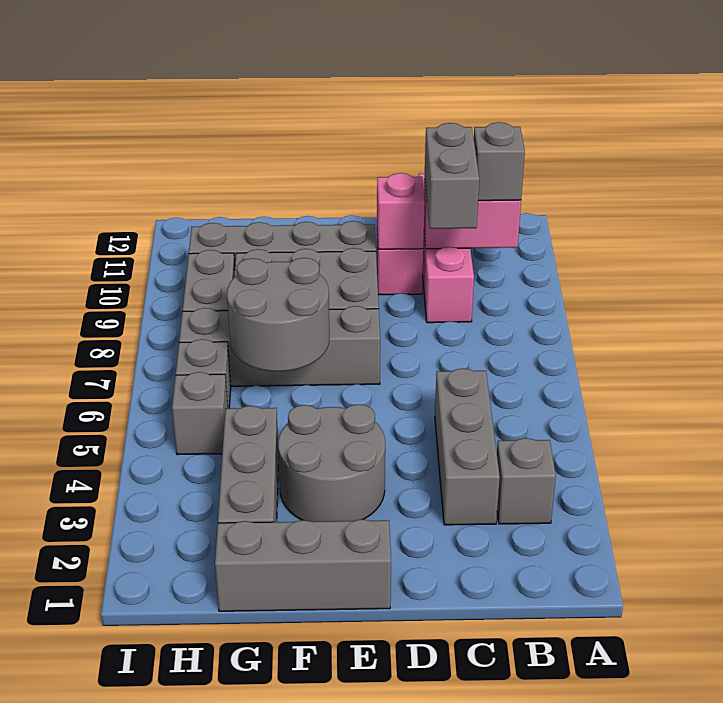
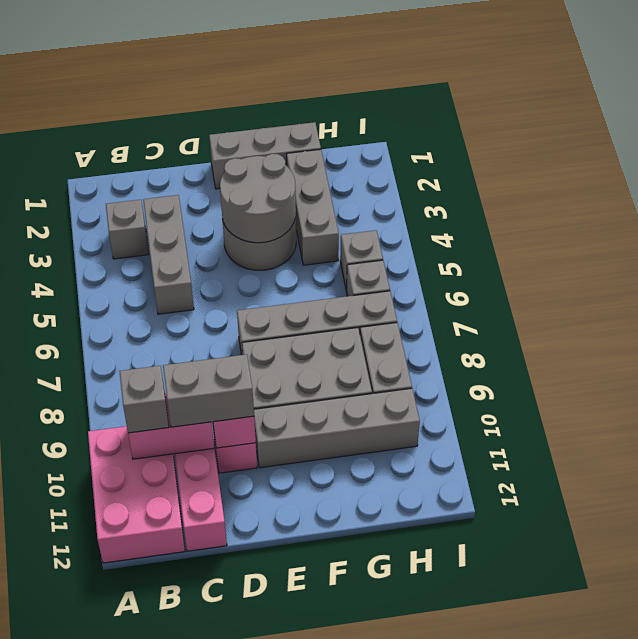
none -> pink brick A10:B12 level 1
grey brick C9:C10 level 3 -> grey brick C10:D10 level 3
grey round brick F6:G7 level 2 -> grey round brick E3:F4 level 2

